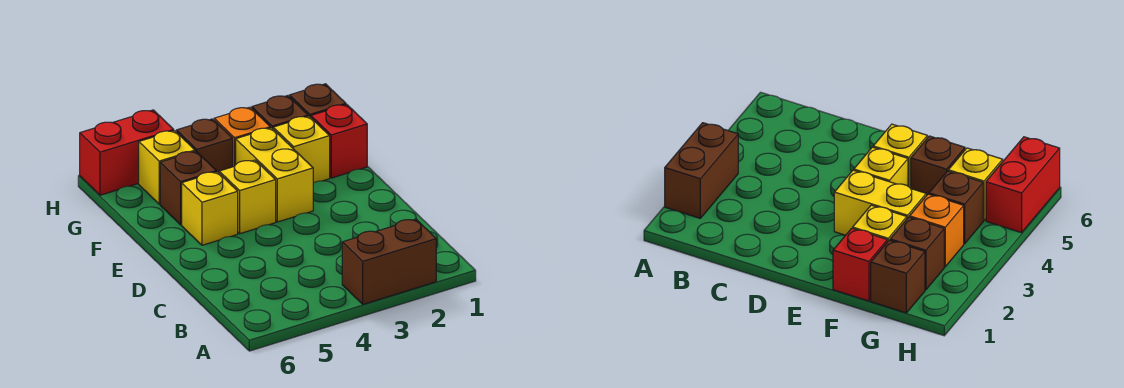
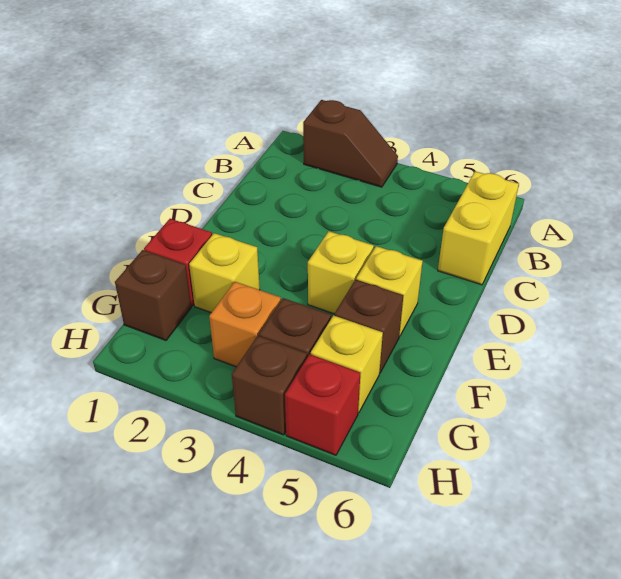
brown brick A2:A3 level 1 -> brown slope A2:A3 level 1 top 2
yellow brick E3:F3 level 1 -> yellow brick B6:C6 level 1
brown brick G2 level 1 -> brown brick H4 level 1
red brick H5:H6 level 1 -> red brick H5 level 1

